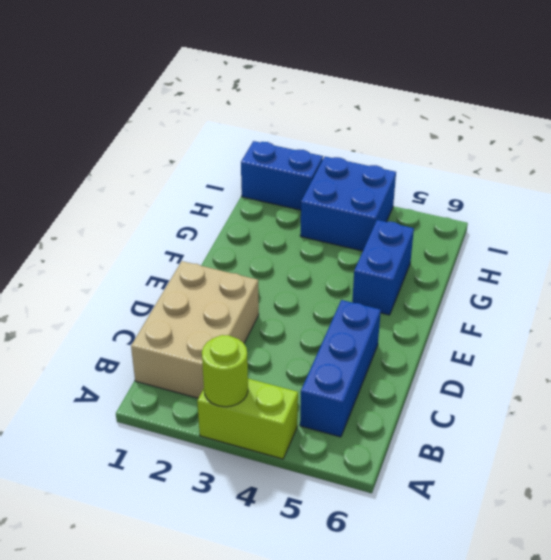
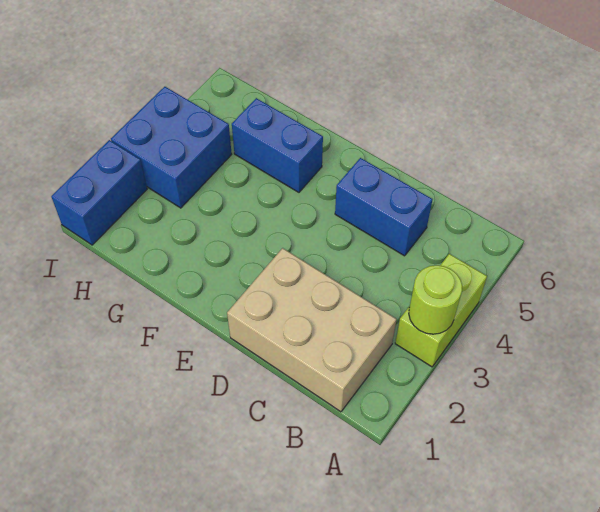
blue brick B5:D5 level 1 -> blue brick C5:D5 level 1

